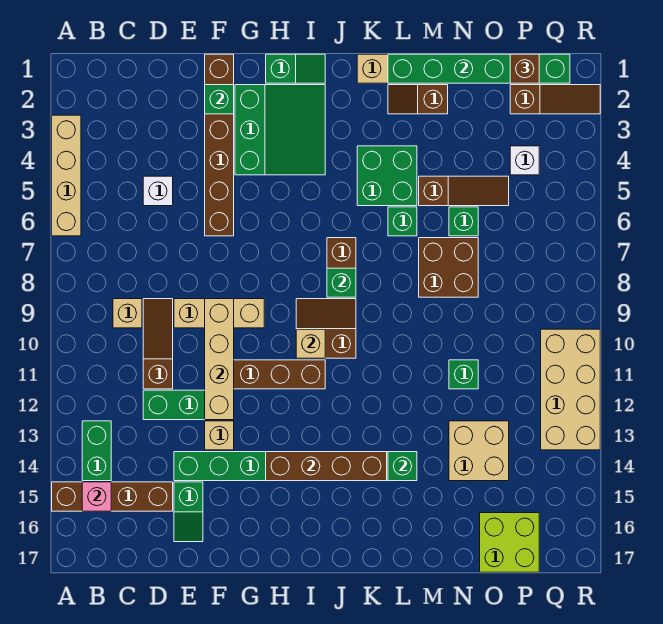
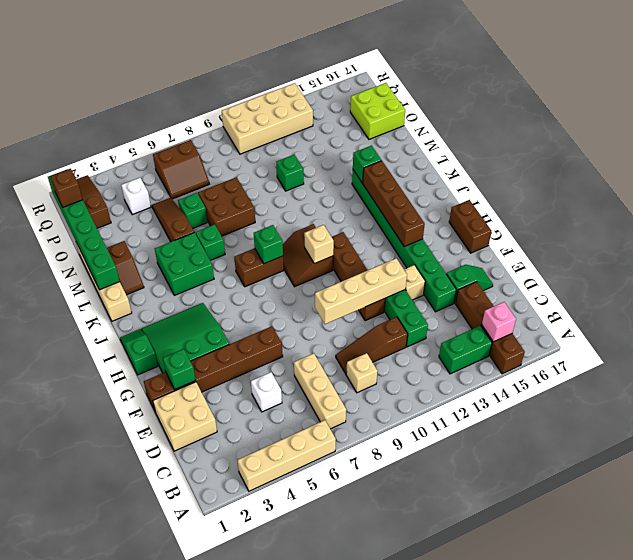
tan brick E9:G9 level 1 -> tan brick B7:D7 level 1
none -> brown brick G17:H17 level 1
tan brick N13:O14 level 1 -> tan brick D1:E2 level 1
none -> brown slope P6:Q7 level 1 top Q

